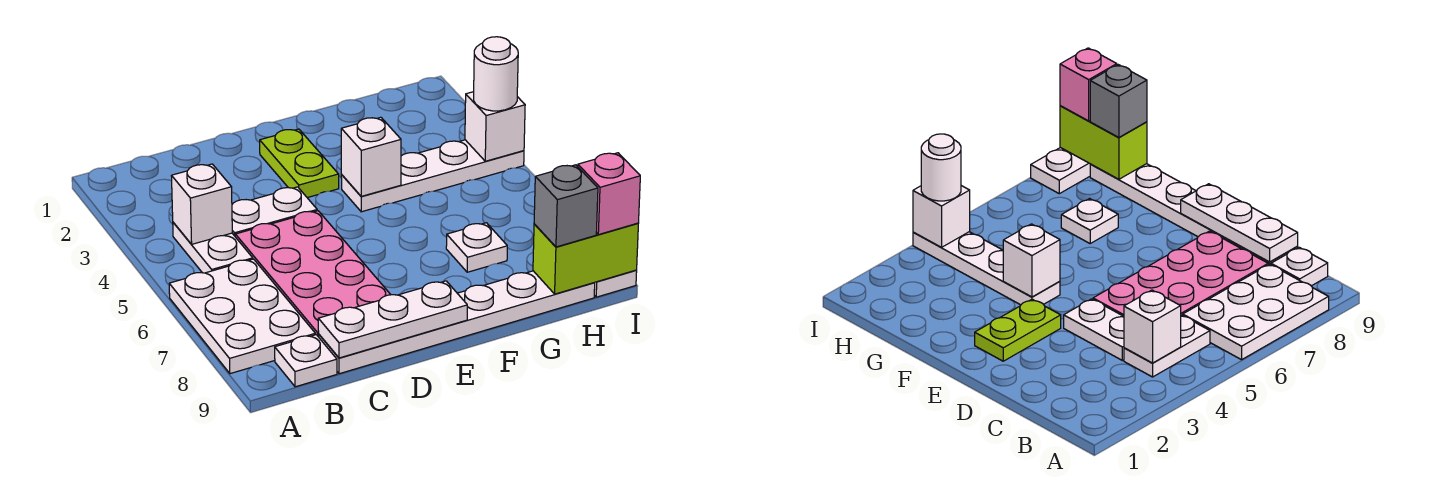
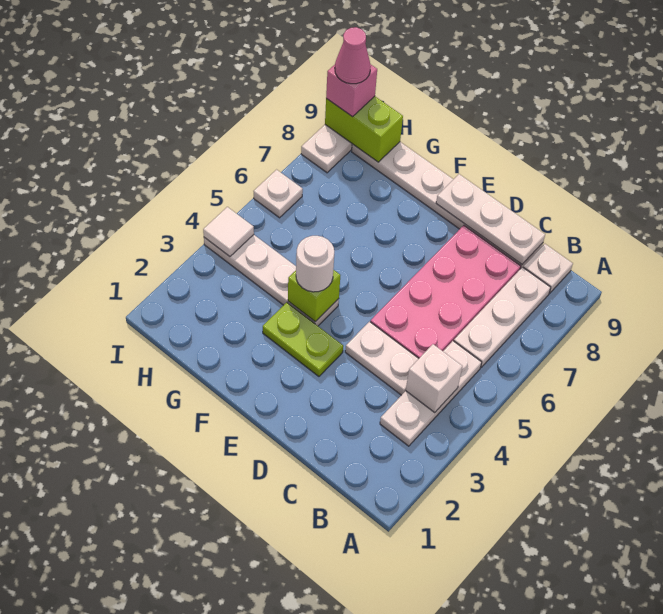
white plate A6:B8 level 1 -> white plate B6:B8 level 1
white plate B4:B5 level 1 -> white plate B3:B5 level 1
lime plate E2:E3 level 1 -> lime plate E3:F3 level 1
white brick F4 level 2 -> lime brick F4 level 2
white plate G7 level 1 -> white plate I6 level 1
grey brick H9 level 3 -> none
white brick I4 level 2 -> white tile I4 level 2
white round brick I4 level 3 -> white round brick F4 level 3
none -> pink cone I9 level 4

